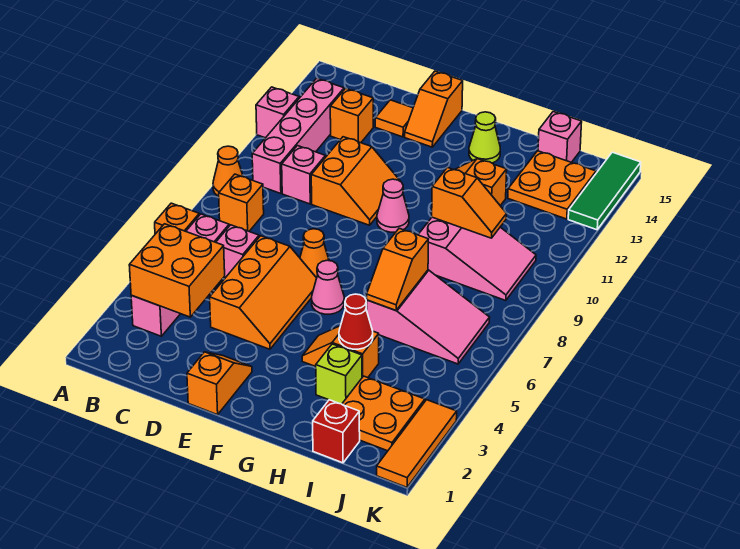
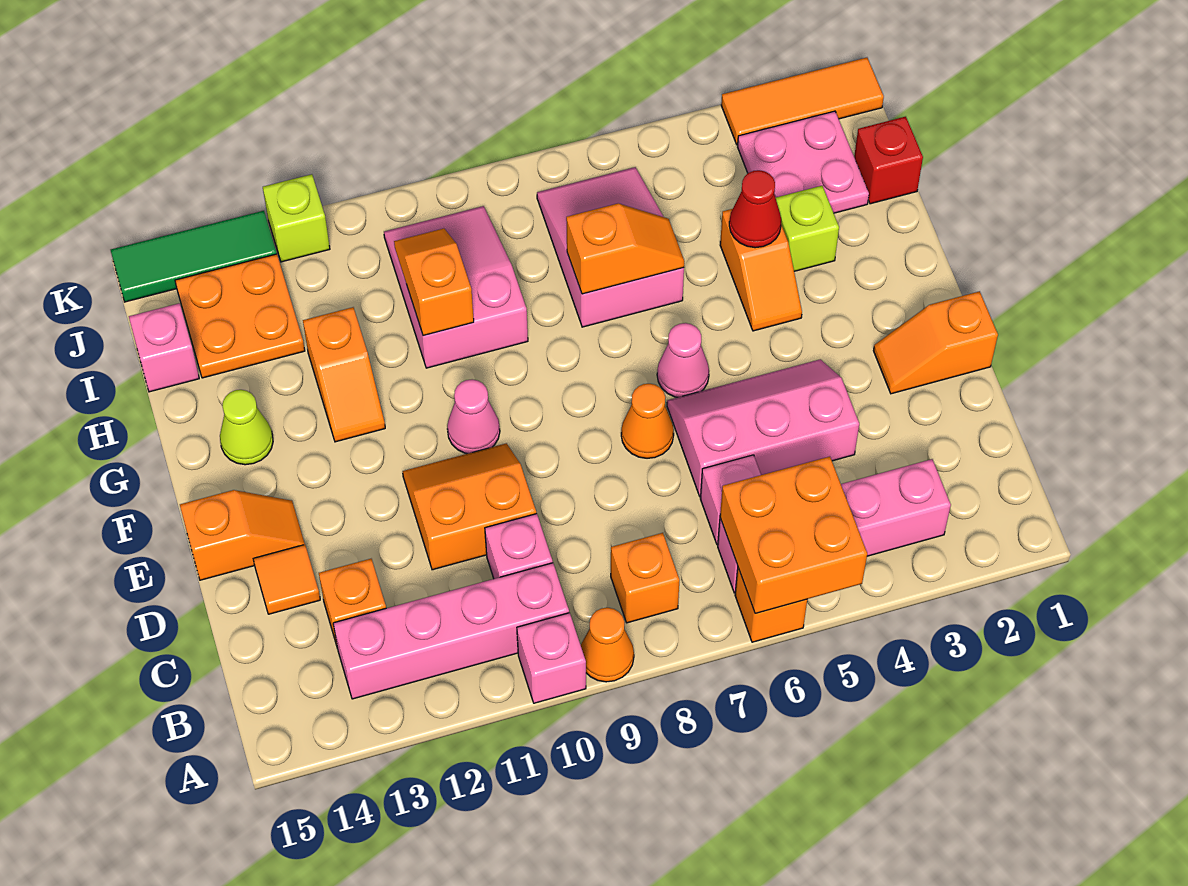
pink brick A12 level 1 -> pink brick A10 level 1
orange brick B3:C4 level 2 -> orange brick A5:B6 level 2
orange slope D4:E6 level 1 top D -> pink slope D4:E6 level 1 top D
orange plate I2:J3 level 1 -> pink plate I2:J3 level 1
none -> lime brick K12 level 1

